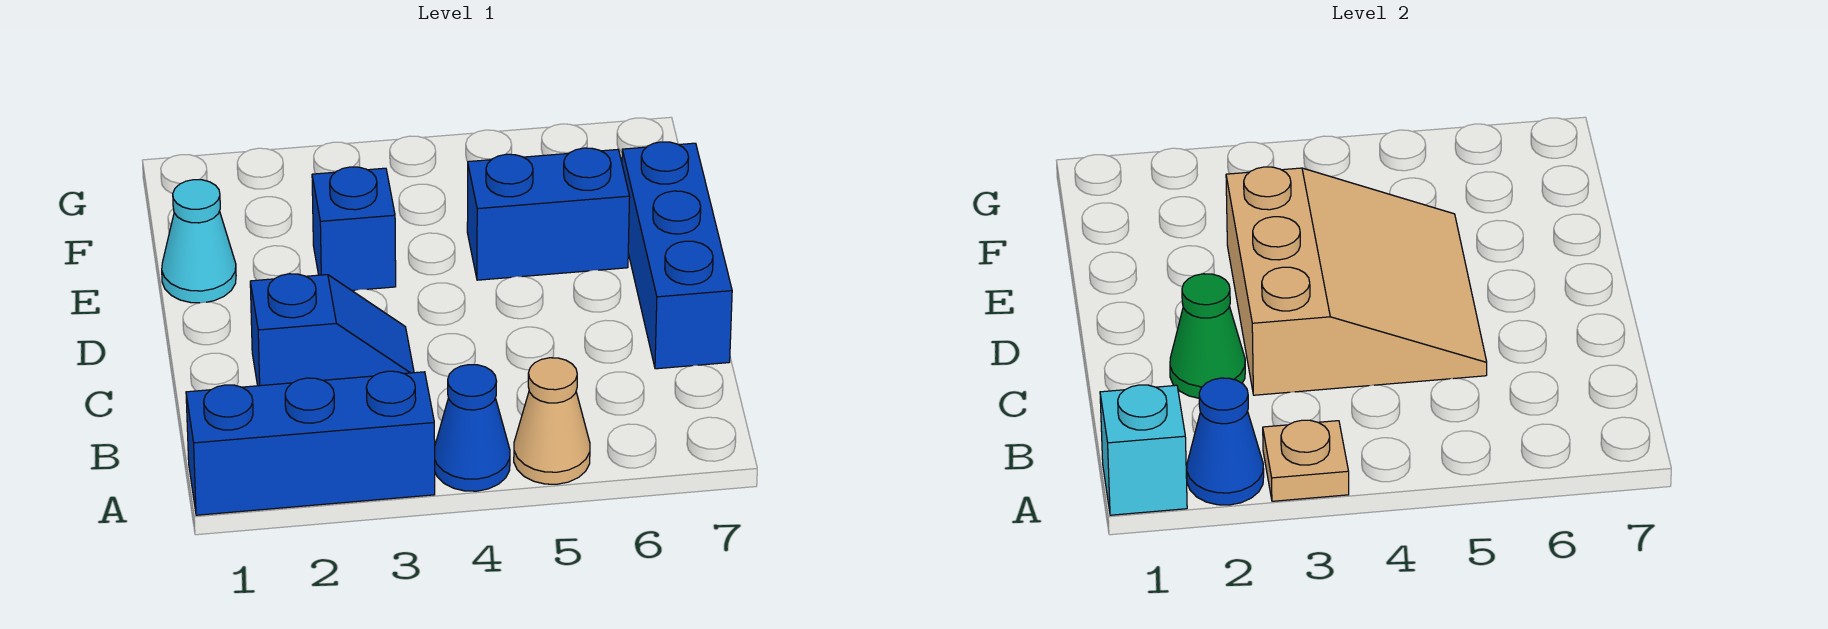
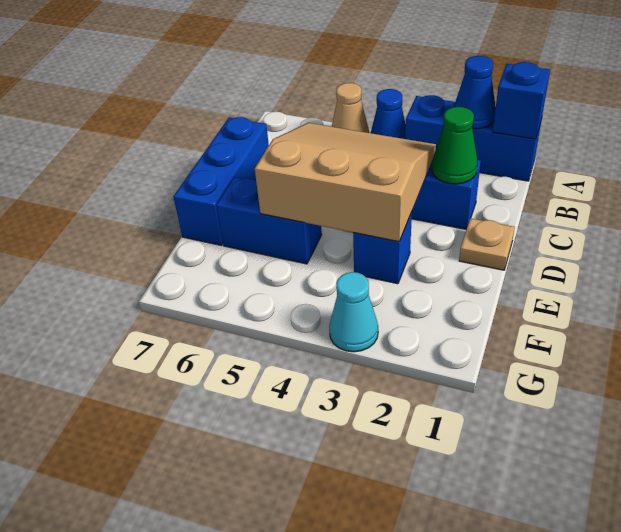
cyan brick A1 level 2 -> blue brick A1 level 2
tan plate A3 level 2 -> tan plate D1 level 1
tan slope C3:E5 level 2 top 3 -> tan slope C3:E5 level 2 top E
cyan cone E1 level 1 -> cyan cone G3 level 1

